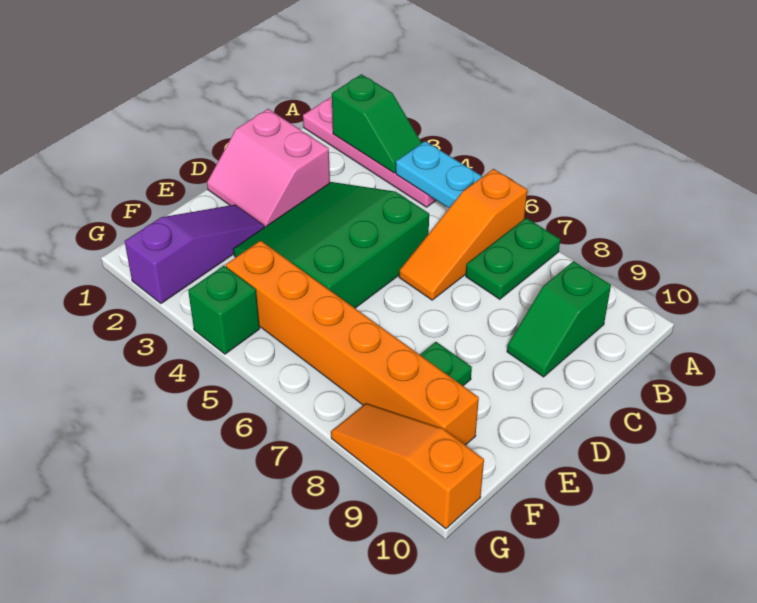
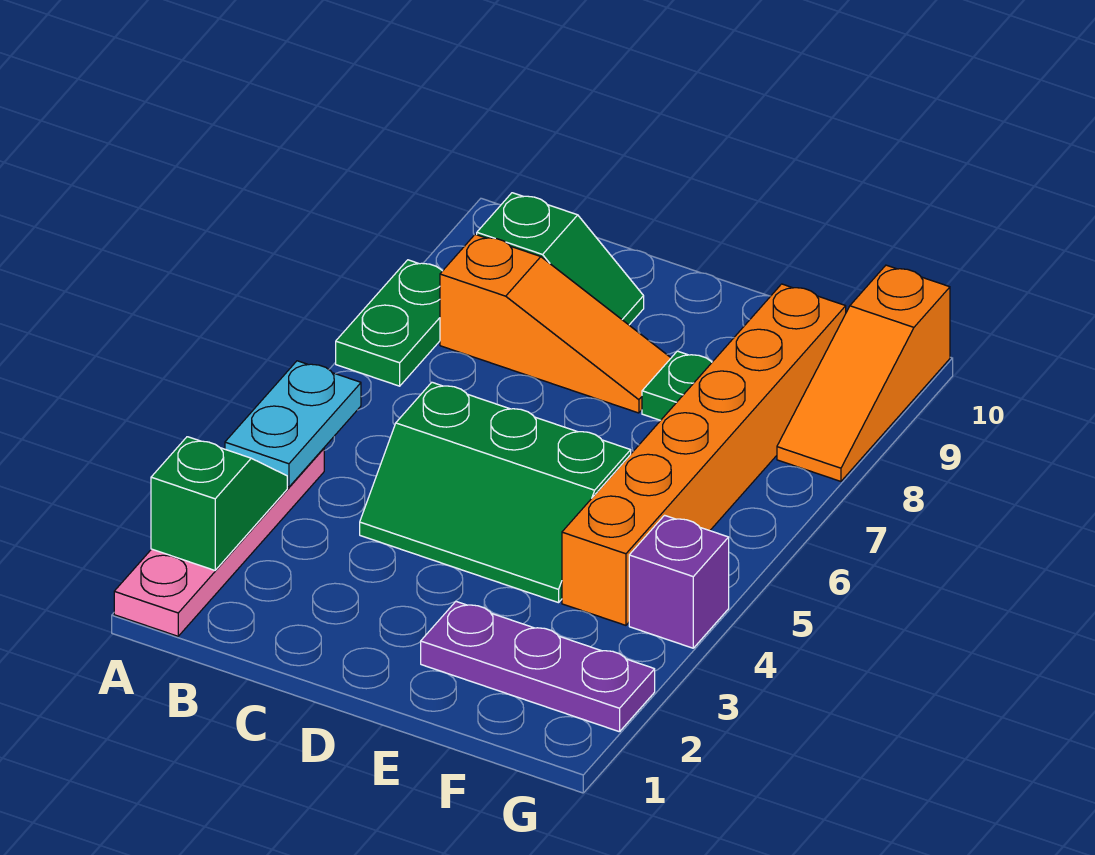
orange slope A6:C6 level 1 top A -> orange slope B8:D8 level 1 top B
green plate A7:B7 level 1 -> green plate A7:A8 level 1
pink slope C1:D2 level 1 top C -> none
green slope C3:E5 level 1 top 5 -> green slope C4:E5 level 1 top 5
purple slope E2:G2 level 1 top G -> purple plate E2:G2 level 1
green brick G4 level 1 -> purple brick G4 level 1

